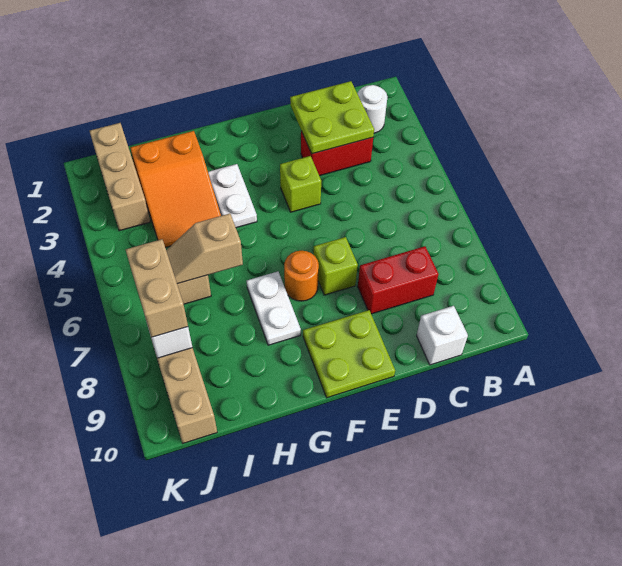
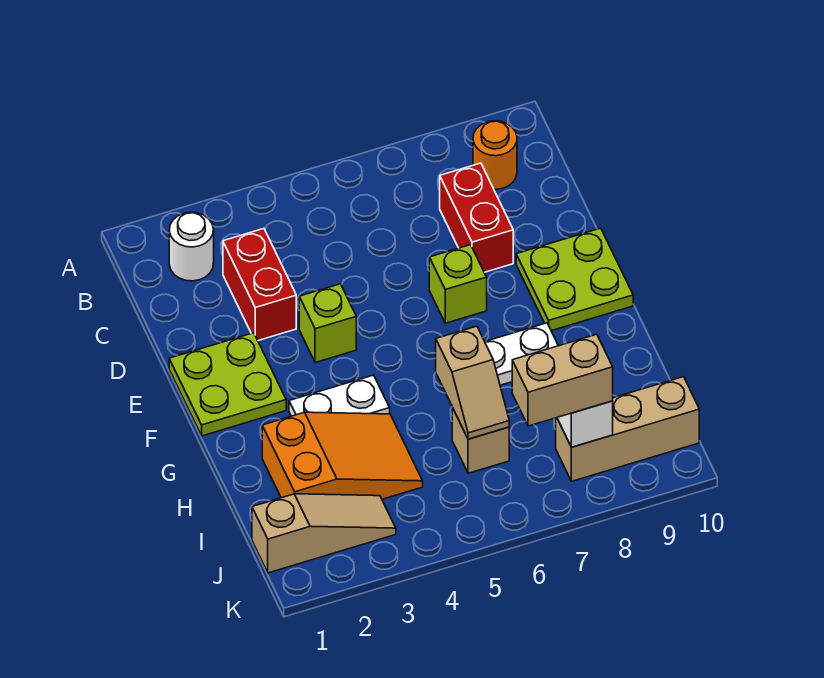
lime plate C2:D3 level 2 -> lime plate E1:F2 level 1
white brick C10 level 1 -> none
orange round brick F7 level 1 -> orange round brick B9 level 1
tan brick J1:J3 level 1 -> tan slope J1:J3 level 1 top 1

